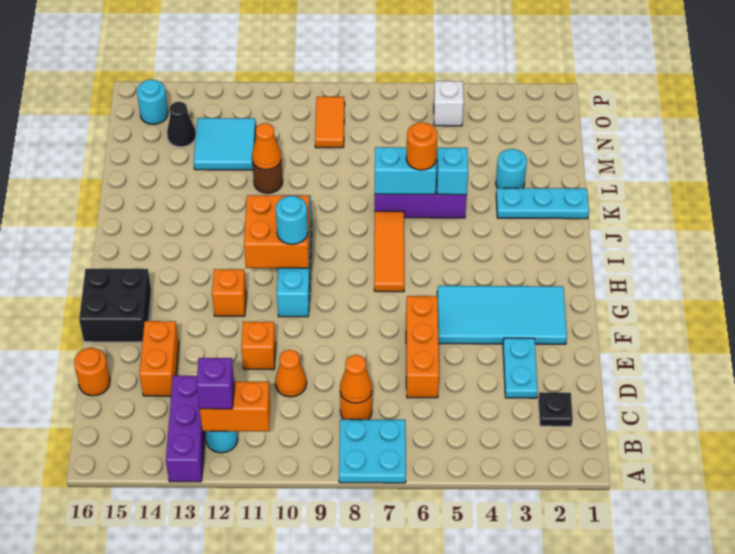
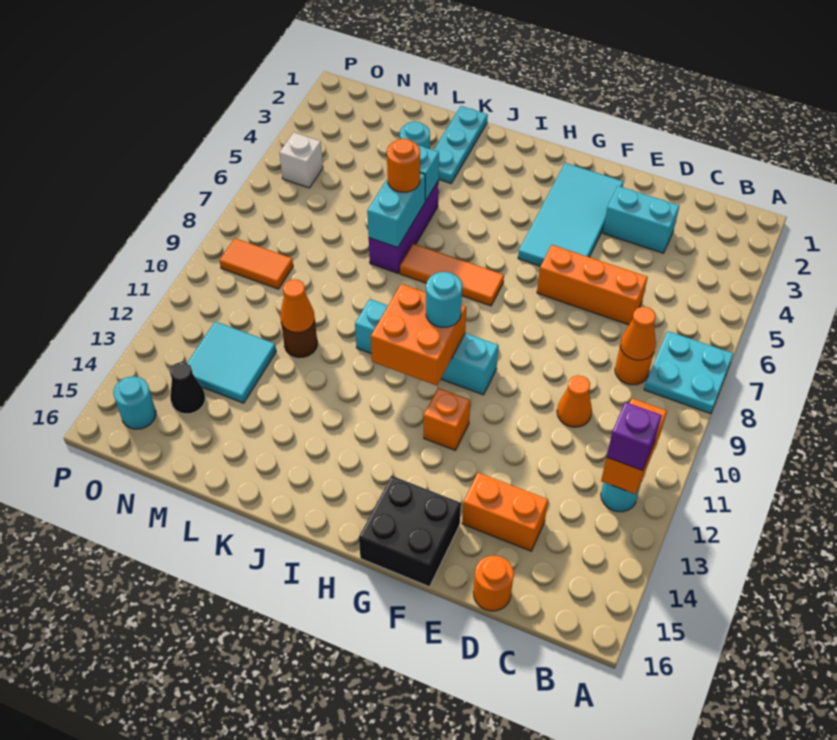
purple brick A13:C13 level 1 -> none
black plate C2 level 1 -> none
cyan plate D3:E3 level 1 -> cyan brick D3:E3 level 1
orange brick E11 level 1 -> none

